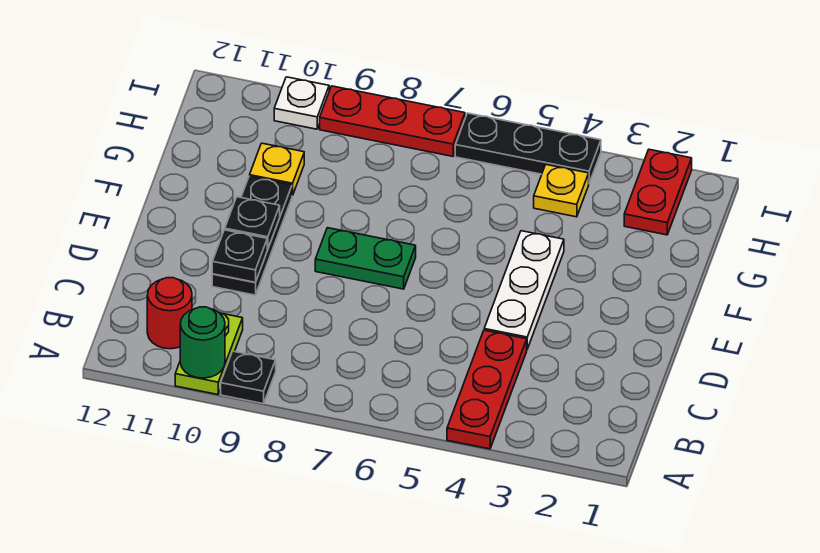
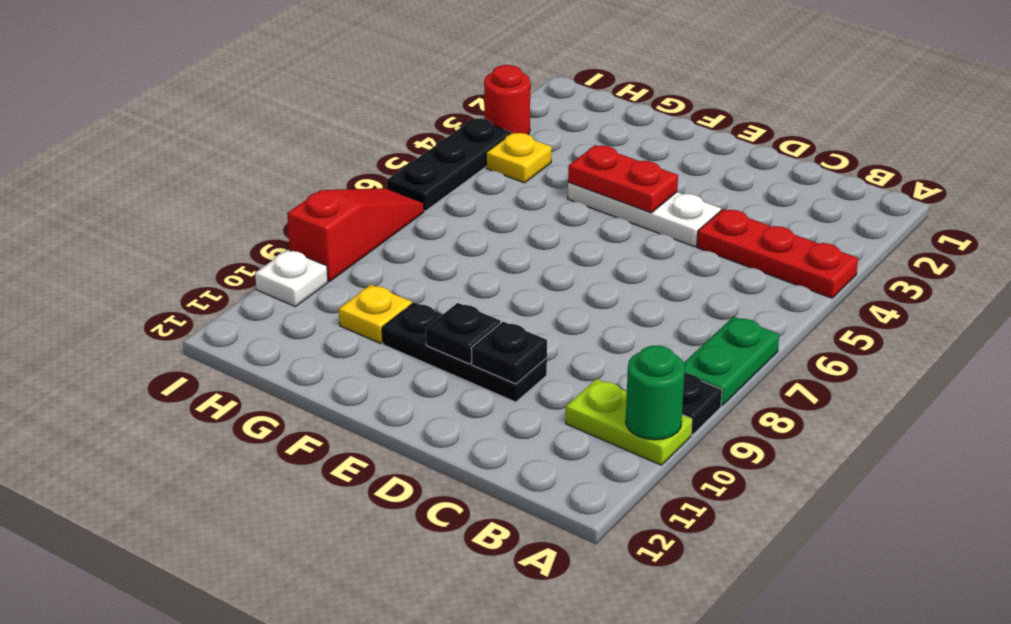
red round brick B11 level 1 -> red round brick I3 level 1
green plate E7:E8 level 1 -> green plate A7:A8 level 1
red plate H2:I2 level 1 -> red plate E4:F4 level 2
red plate I7:I9 level 1 -> red slope I7:I9 level 1 top 9

